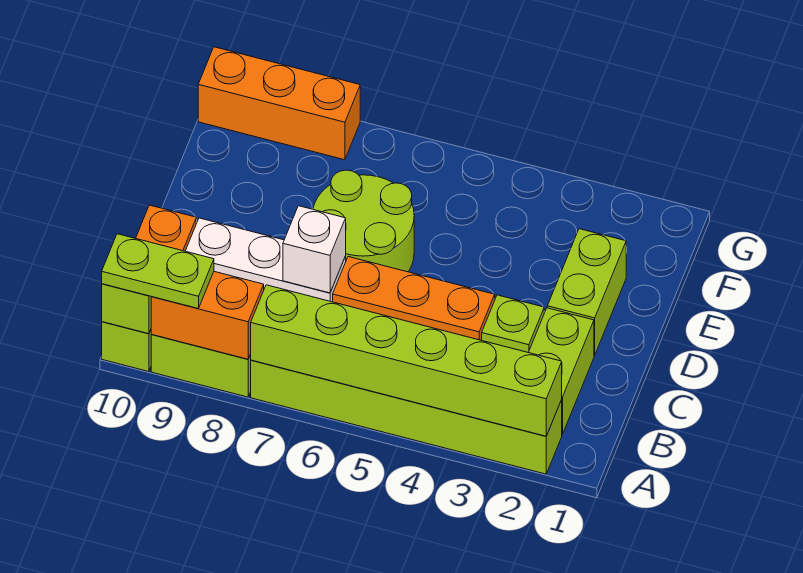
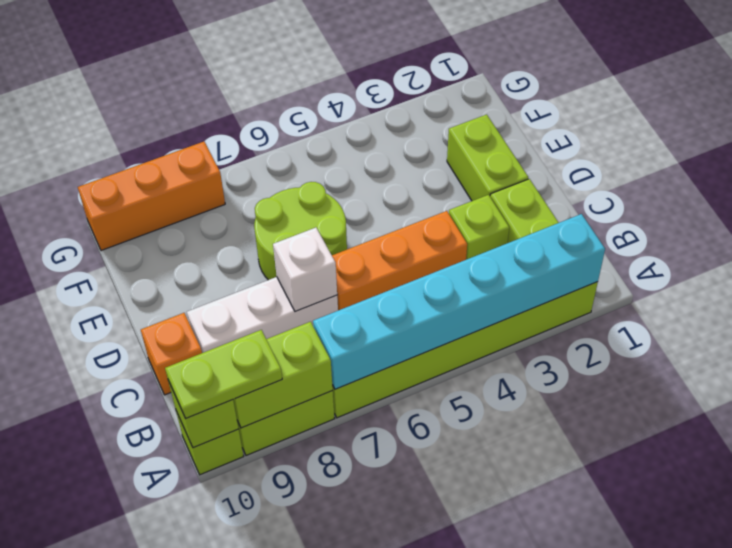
lime brick A2:A7 level 2 -> cyan brick A2:A7 level 2
orange brick A8:A9 level 2 -> lime brick A8:A9 level 2

